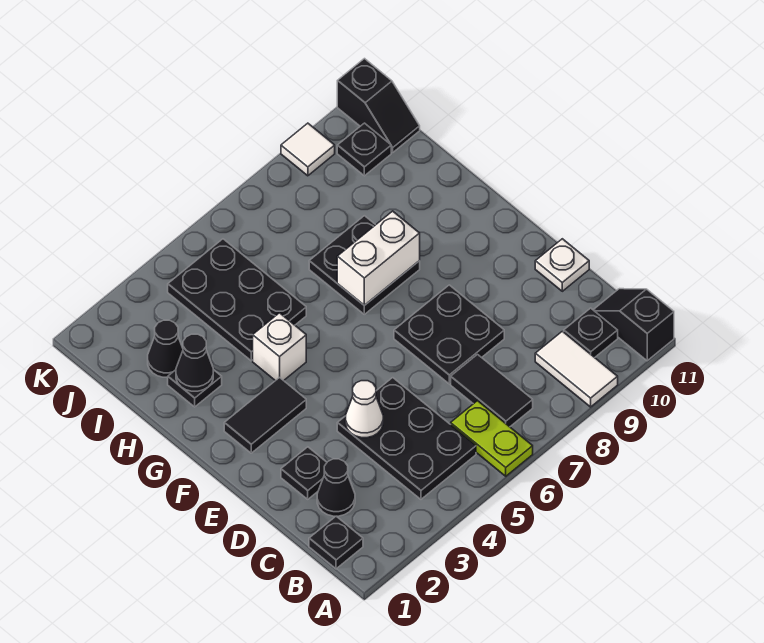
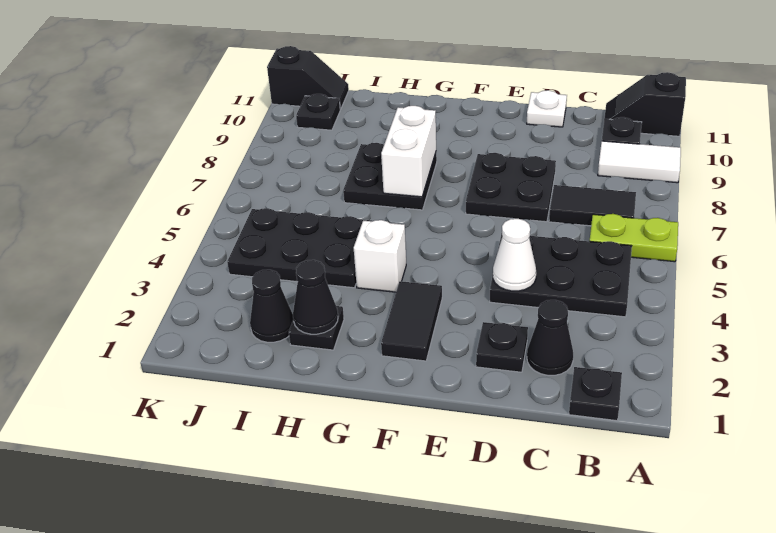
white tile K9 level 1 -> none

